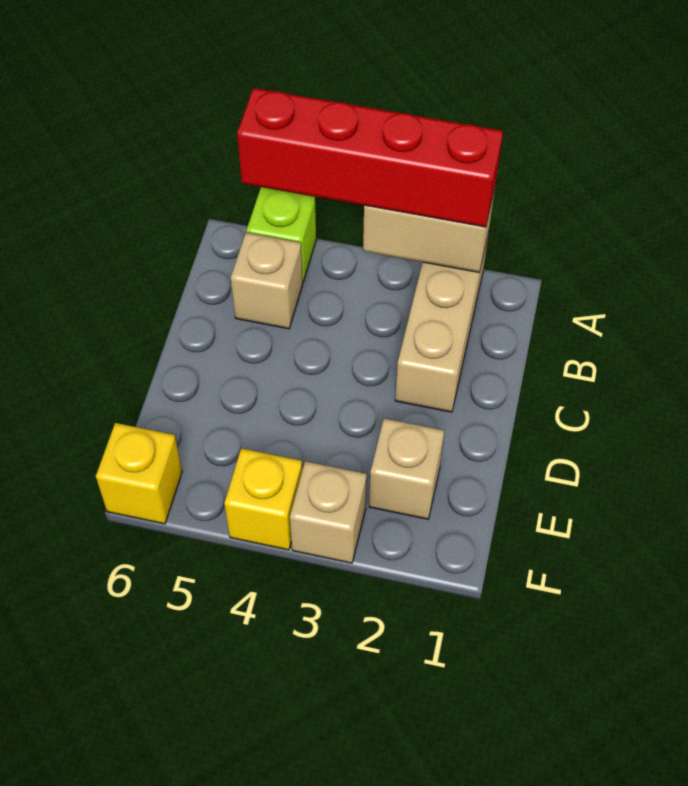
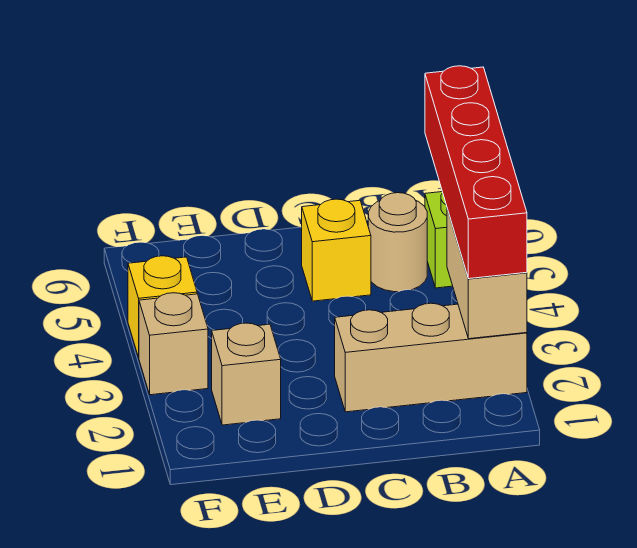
tan brick B5 level 1 -> tan round brick B5 level 1
yellow brick F6 level 1 -> yellow brick C5 level 1

